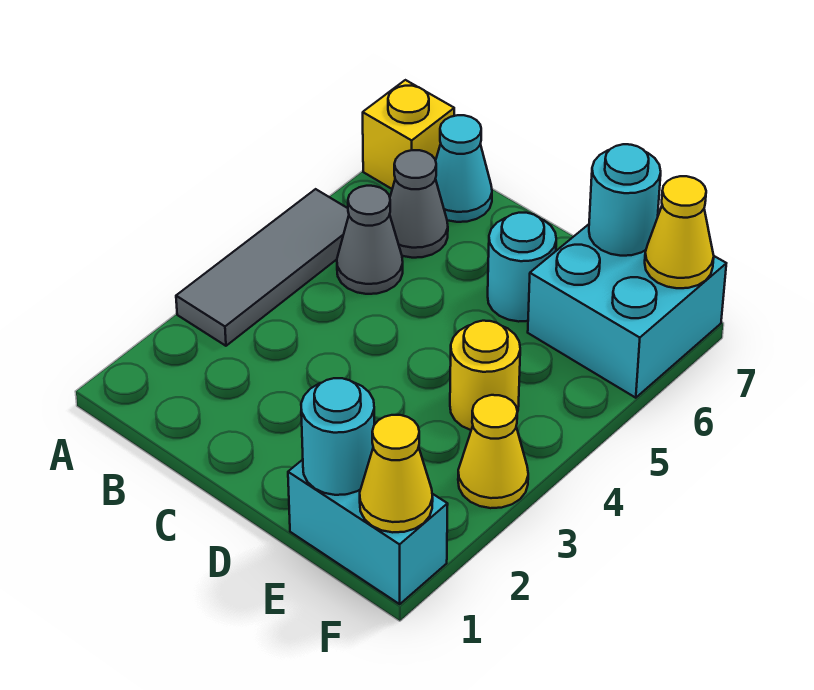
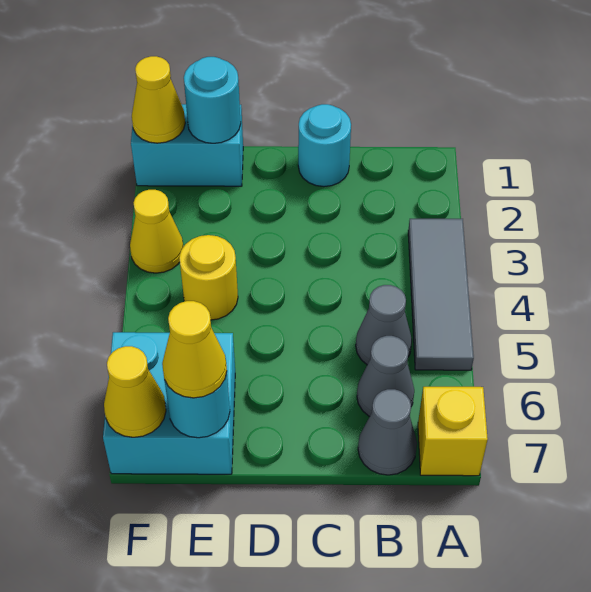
cyan cone B7 level 1 -> grey cone B7 level 1
cyan round brick D6 level 1 -> cyan round brick C1 level 1
none -> yellow cone E7 level 3

